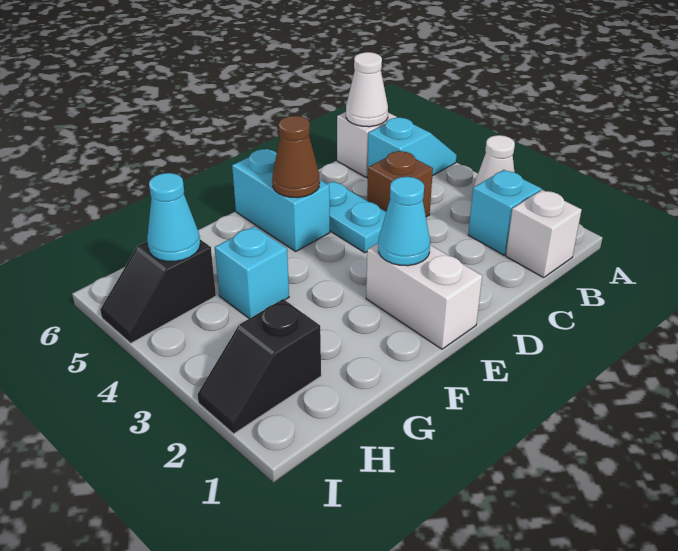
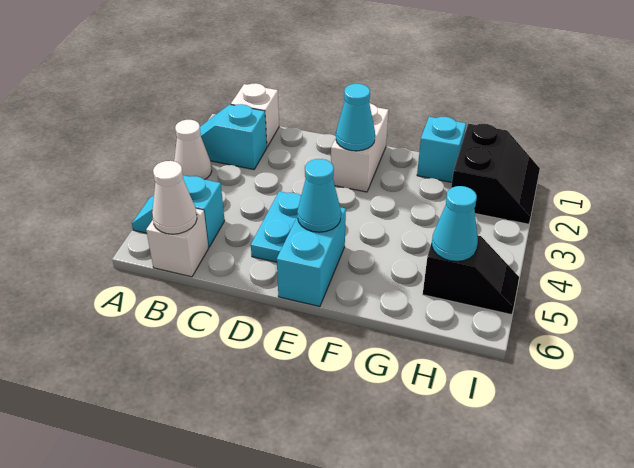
brown brick C4 level 1 -> none
brown cone E5 level 2 -> cyan cone E5 level 2
cyan brick G4 level 1 -> cyan brick G1 level 1
black slope H2:I2 level 1 top H -> black slope H1:I2 level 1 top H

